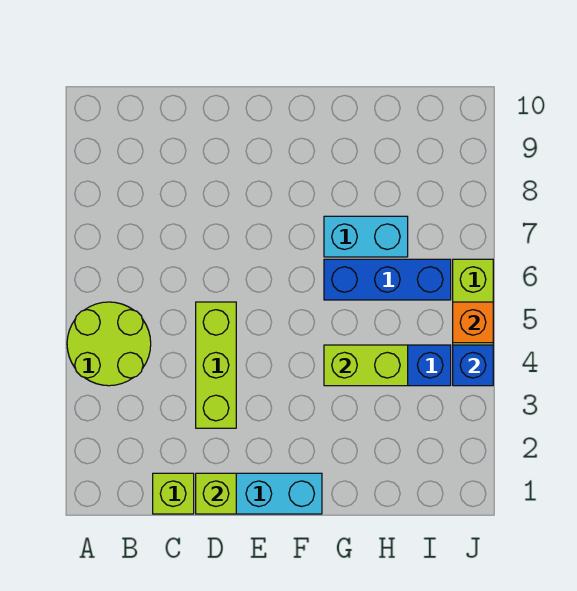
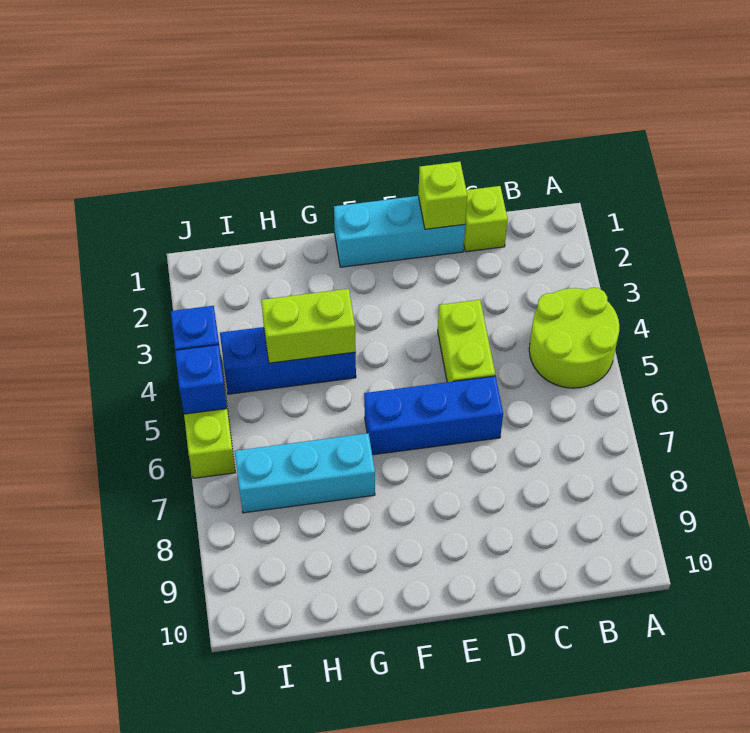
lime brick D3:D5 level 1 -> lime brick D4:D5 level 1
blue brick G6:I6 level 1 -> blue brick D6:F6 level 1
cyan brick G7:H7 level 1 -> cyan brick G7:I7 level 1
orange brick J5 level 2 -> blue brick J5 level 2

